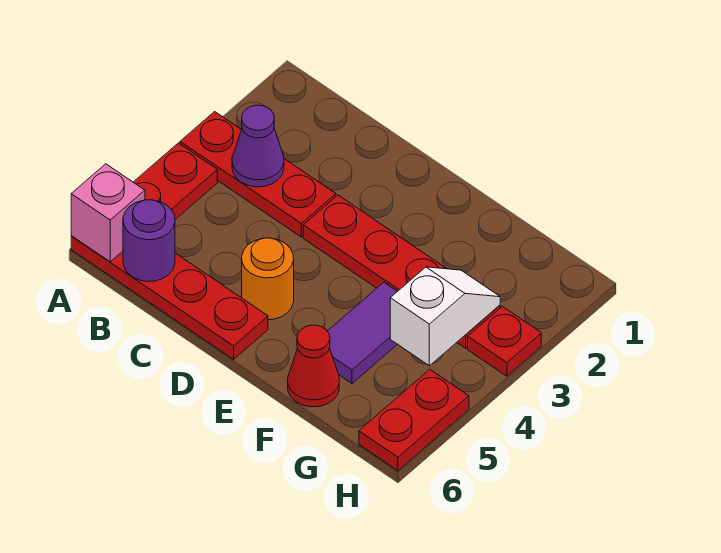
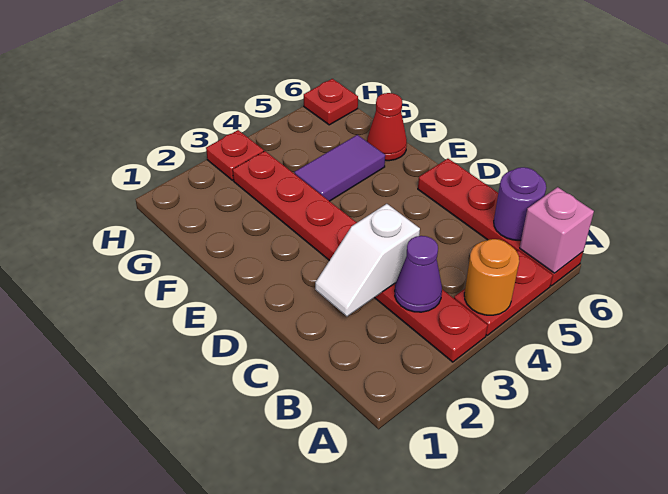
orange round brick D5 level 1 -> orange round brick A4 level 2
white slope G3:G4 level 2 top 4 -> white slope C2:C3 level 2 top 3
red plate H5:H6 level 1 -> red plate H6 level 1

